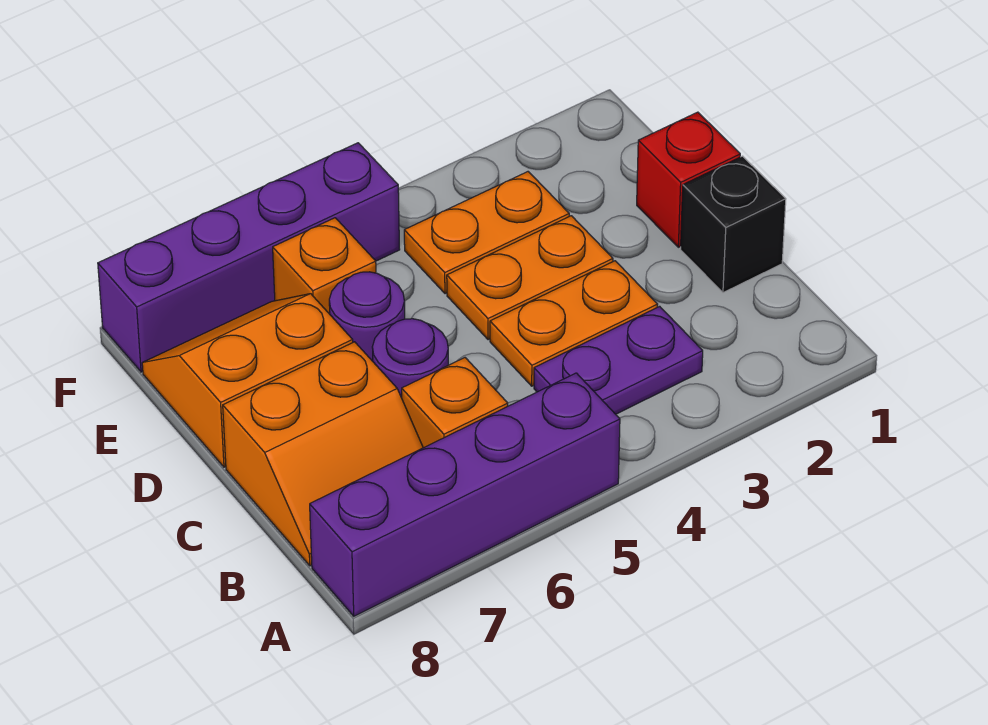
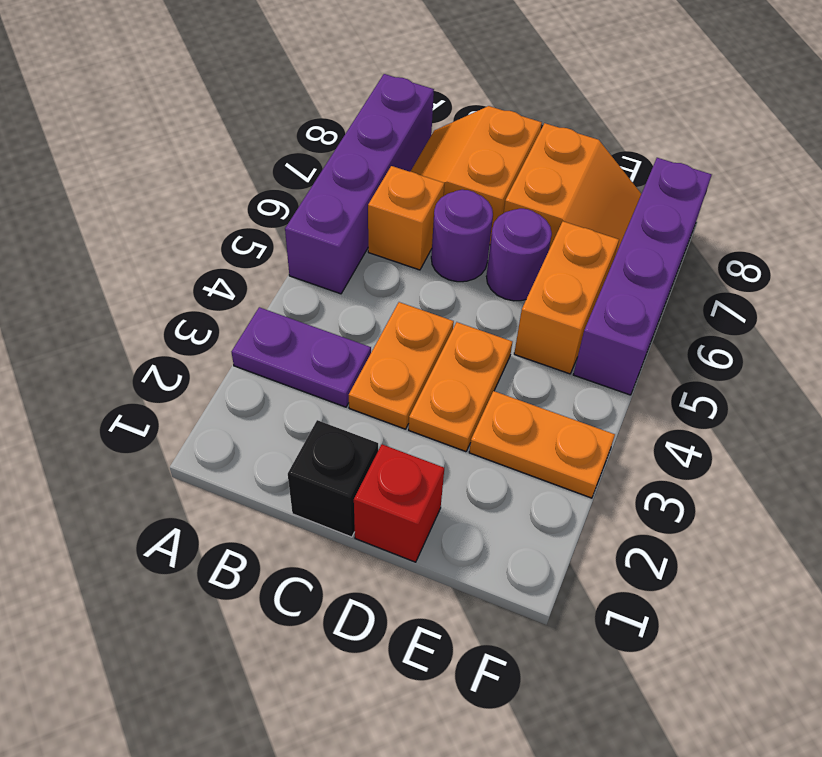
purple plate B3:B4 level 1 -> purple plate A3:B3 level 1
orange plate E3:E4 level 1 -> orange plate E3:F3 level 1
orange brick E6 level 1 -> orange brick E5:E6 level 1

